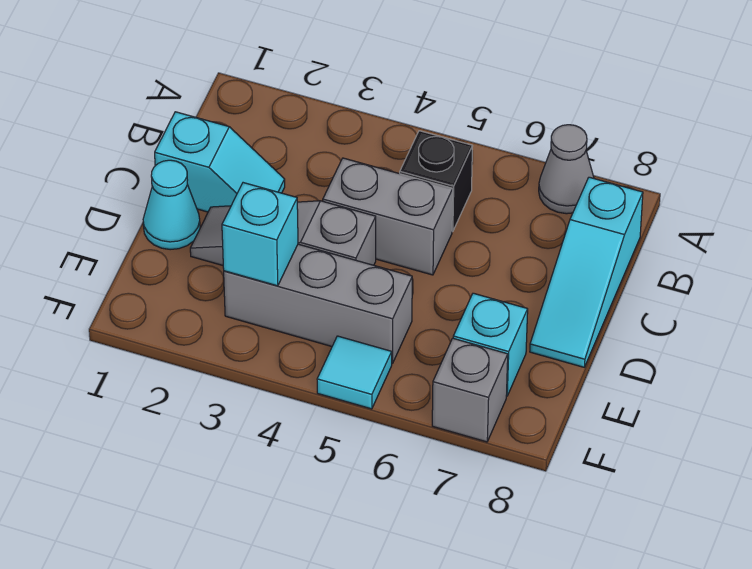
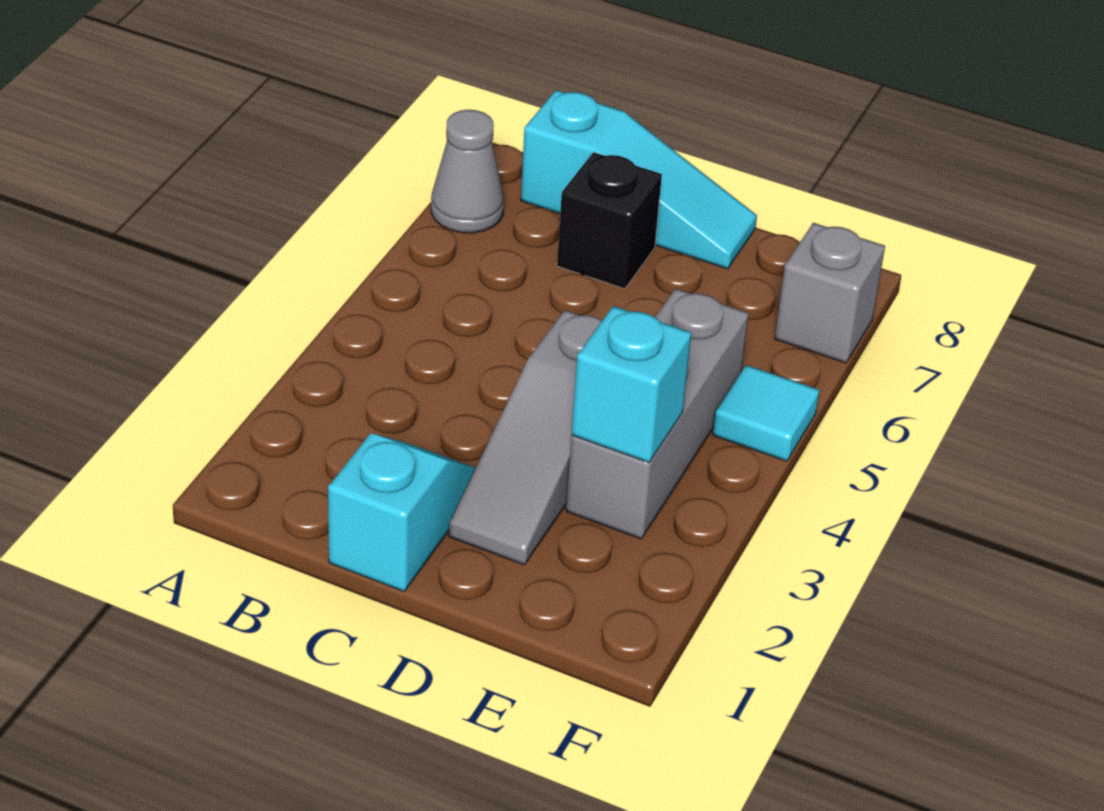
black brick B5 level 1 -> black brick C7 level 1
grey brick C4:C5 level 1 -> none
cyan cone D1 level 1 -> none
cyan brick E7 level 1 -> none

